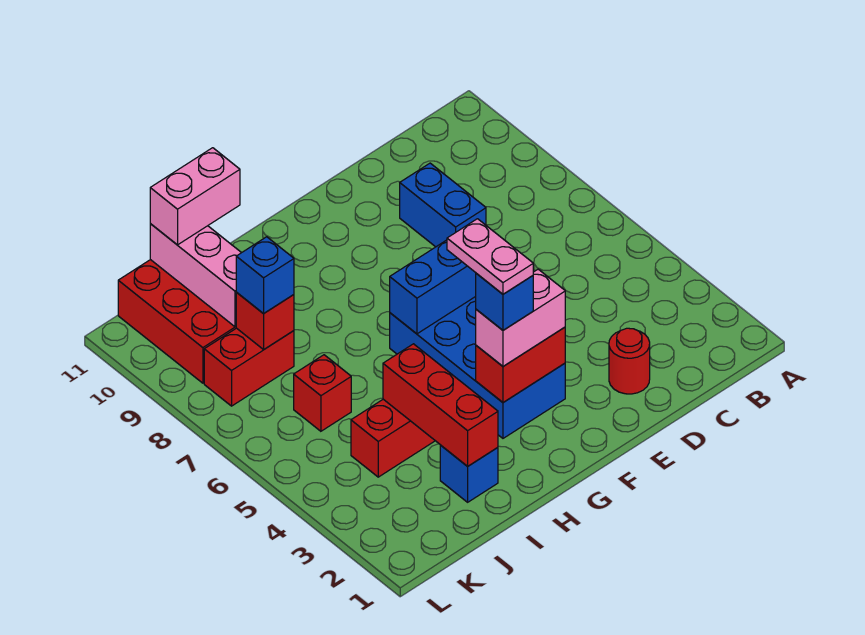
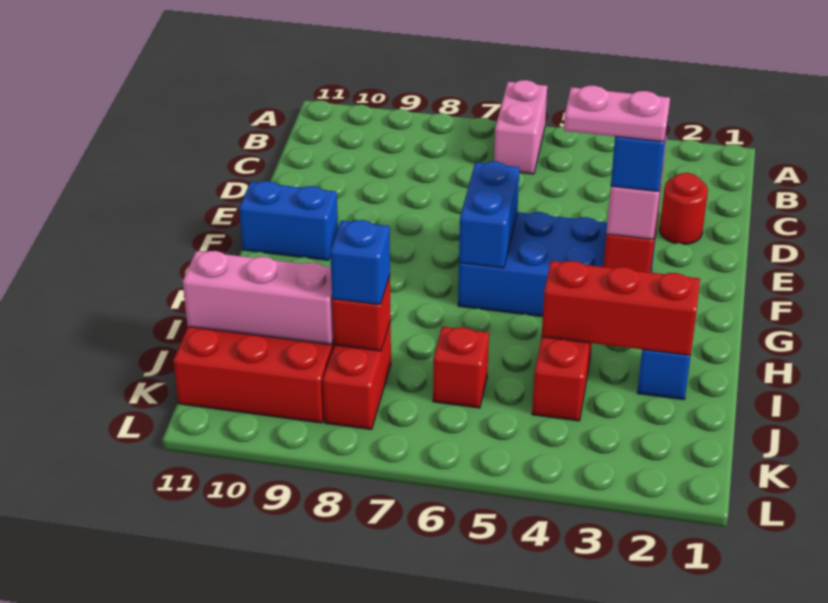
blue brick D8:D9 level 1 -> blue brick F10:F11 level 1
pink brick I11:J11 level 3 -> pink brick A6:B6 level 1

